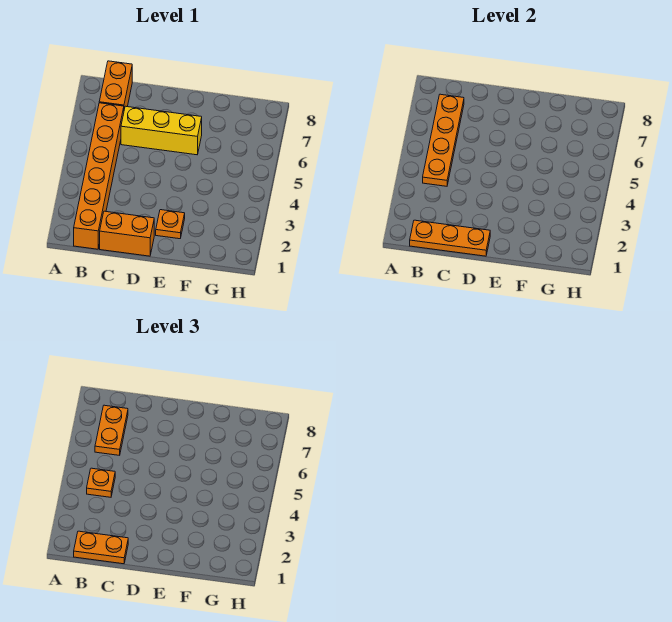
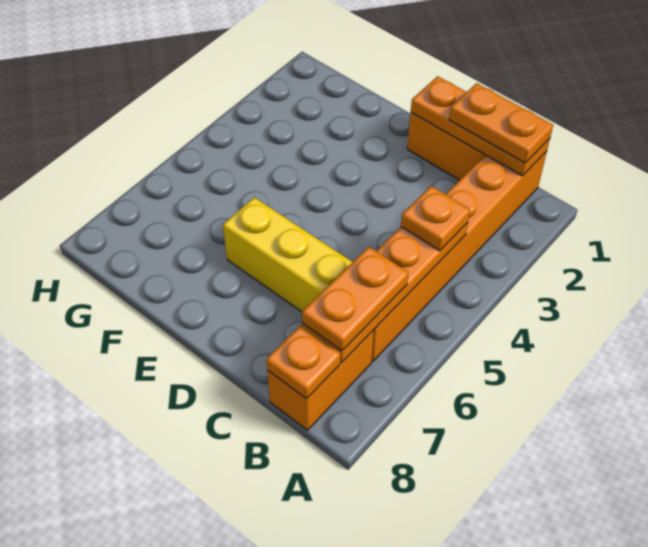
orange plate E2 level 1 -> orange plate B8 level 2

